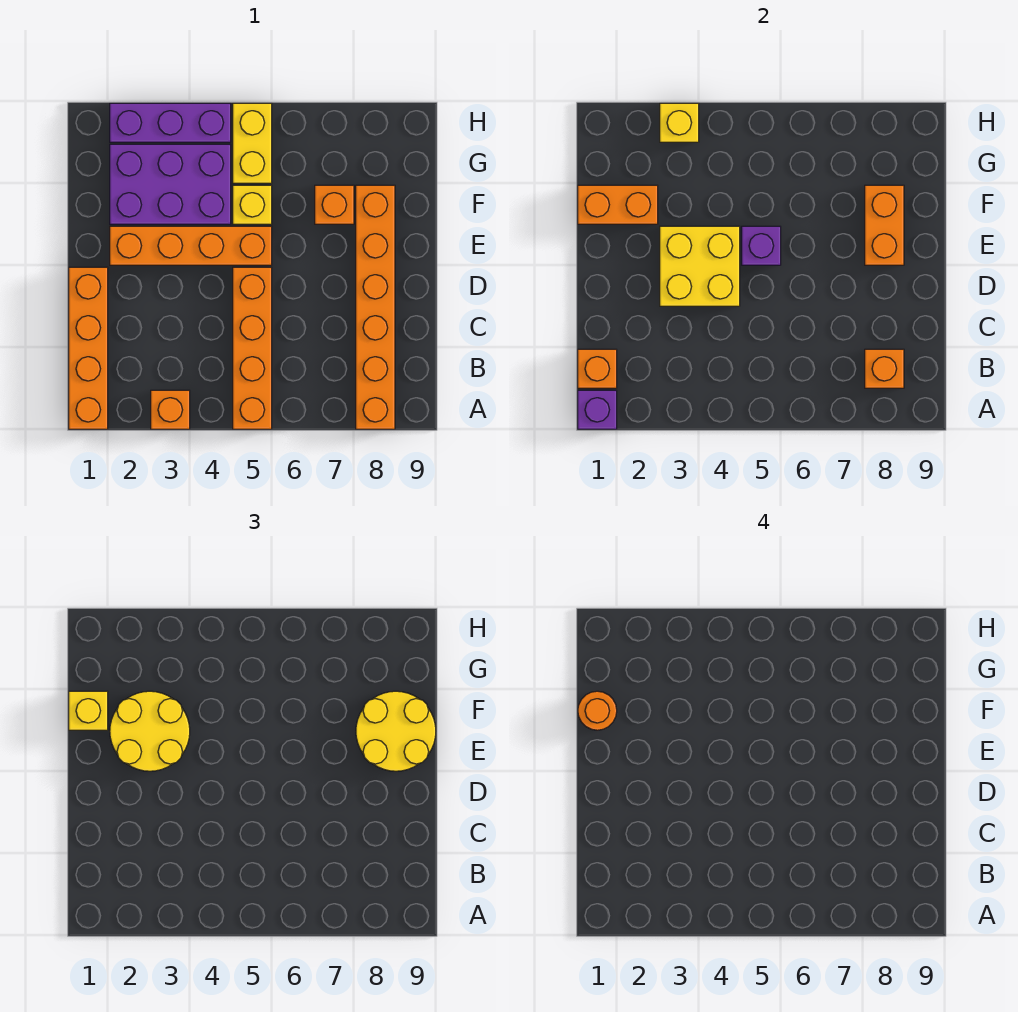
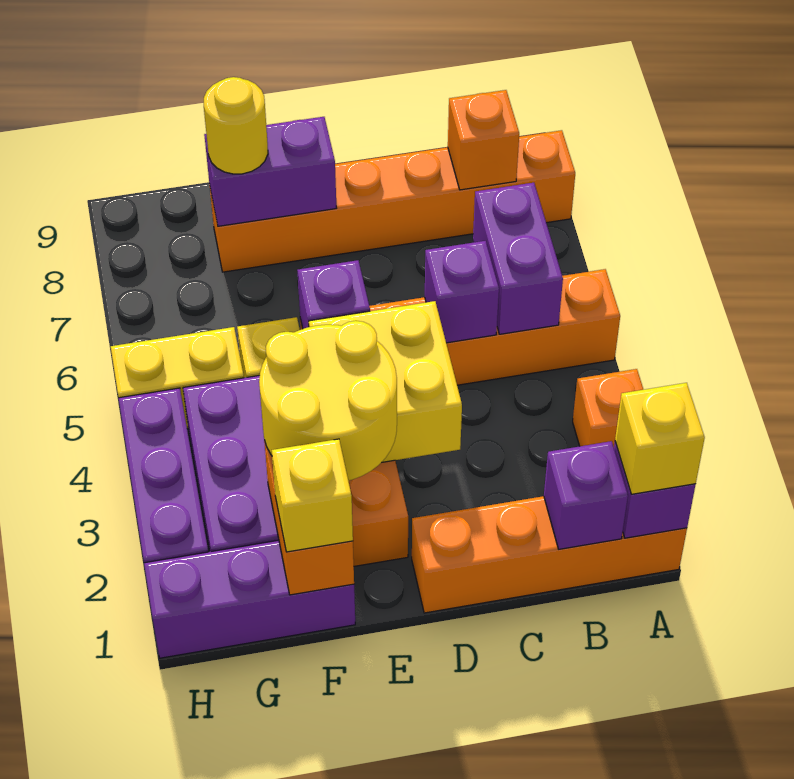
orange brick B1 level 2 -> purple brick B1 level 2
none -> purple brick B5:B6 level 2
none -> purple brick C5 level 2
orange brick E8:F8 level 2 -> purple brick E8:F8 level 2
yellow round brick E8:F9 level 3 -> yellow round brick F8 level 3
none -> purple brick F1:H1 level 1
orange round brick F1 level 4 -> none
orange brick F7 level 1 -> none
yellow brick H3 level 2 -> yellow brick A1 level 3

